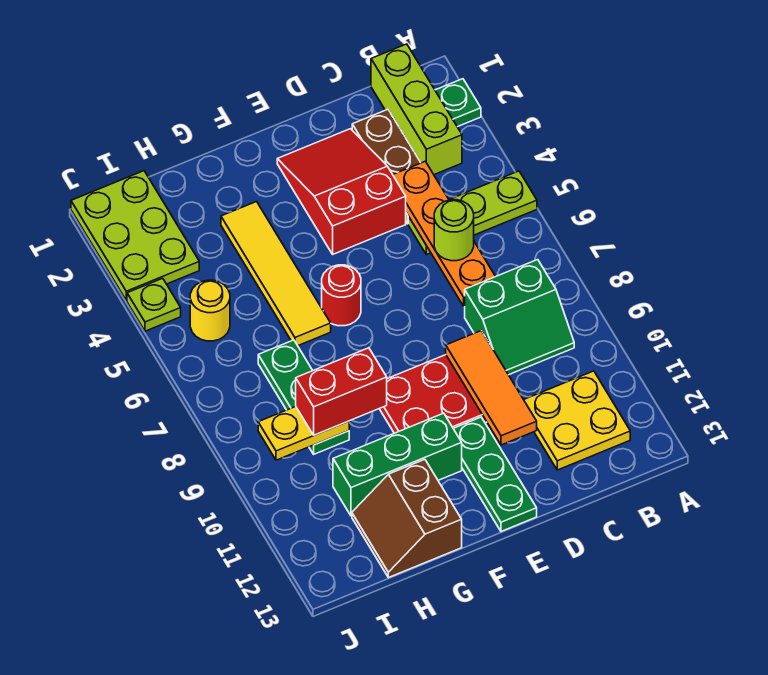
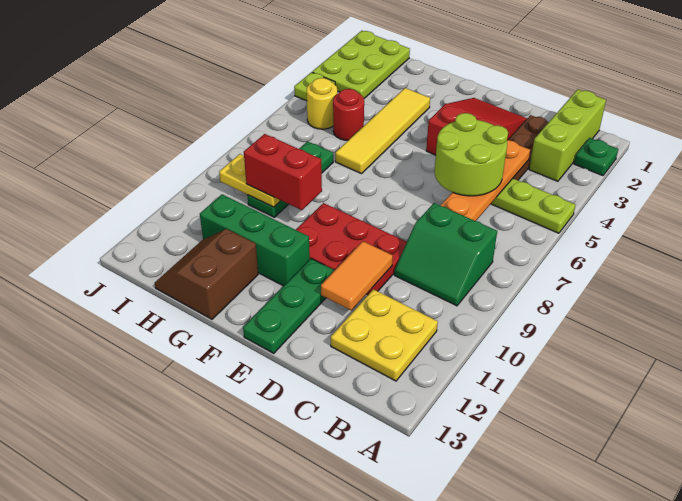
lime round brick C6 level 3 -> lime round brick C5:D6 level 3
orange tile D9:D11 level 2 -> orange tile D10:D11 level 2
red round brick F6 level 1 -> red round brick H5 level 1

